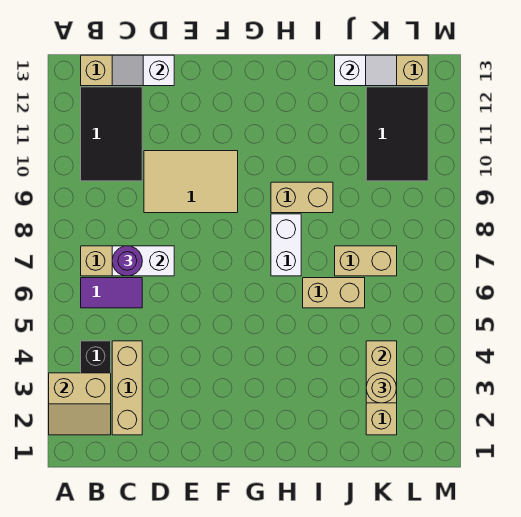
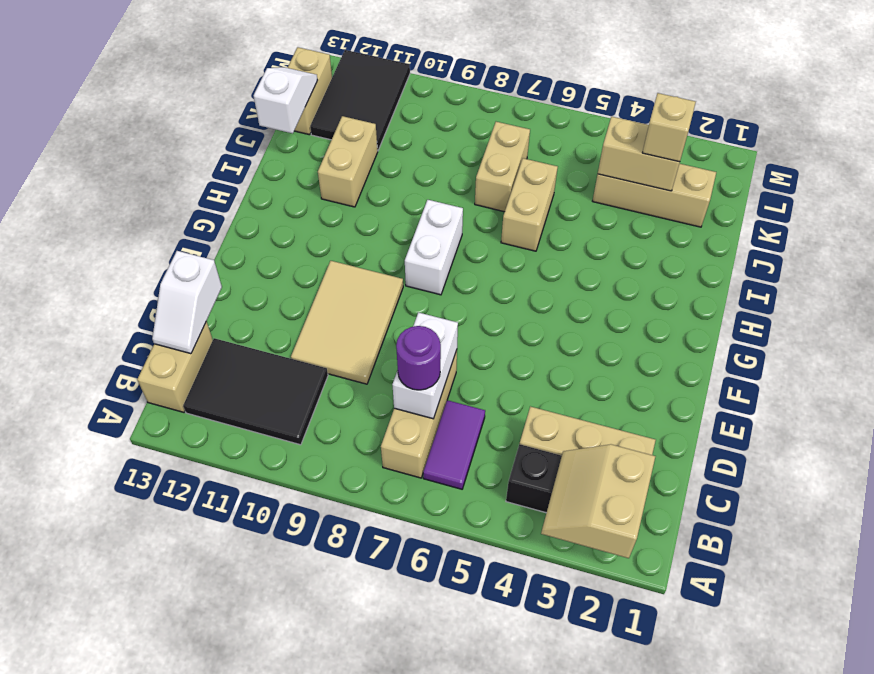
tan slope A2:B3 level 2 top 3 -> tan slope A2:B3 level 2 top 2
white brick H7:H8 level 1 -> white brick G8:H8 level 1
tan brick H9:I9 level 1 -> tan brick I11:J11 level 1
tan round brick K3 level 3 -> tan brick K3 level 3
black tile K10:L12 level 1 -> black tile K11:M12 level 1

